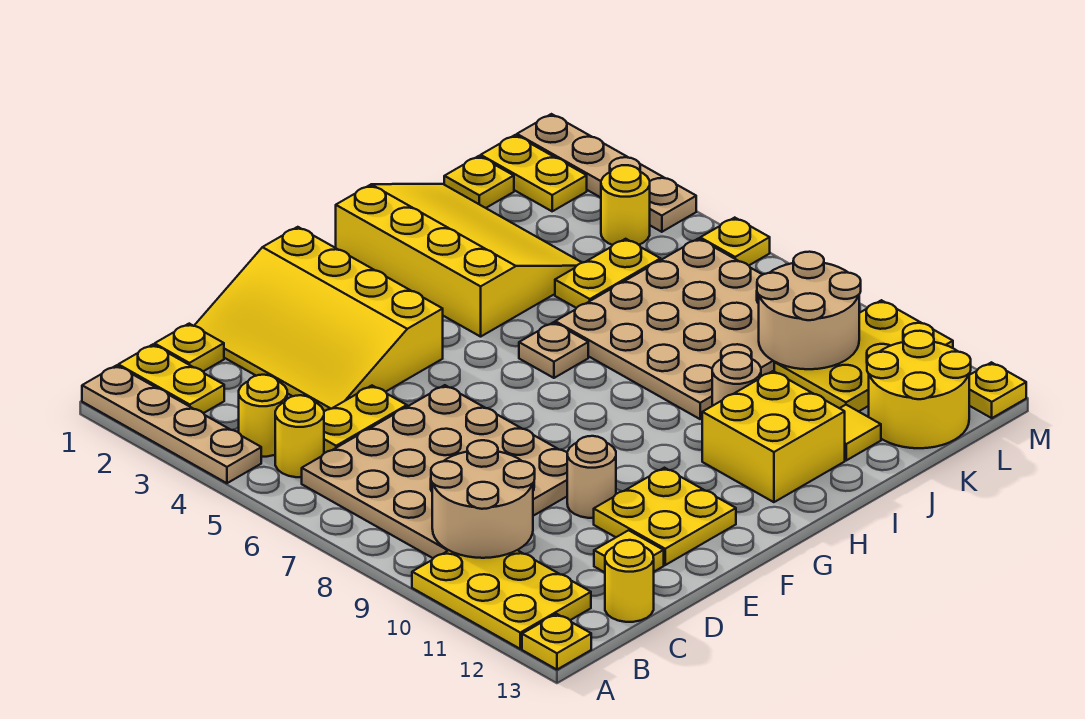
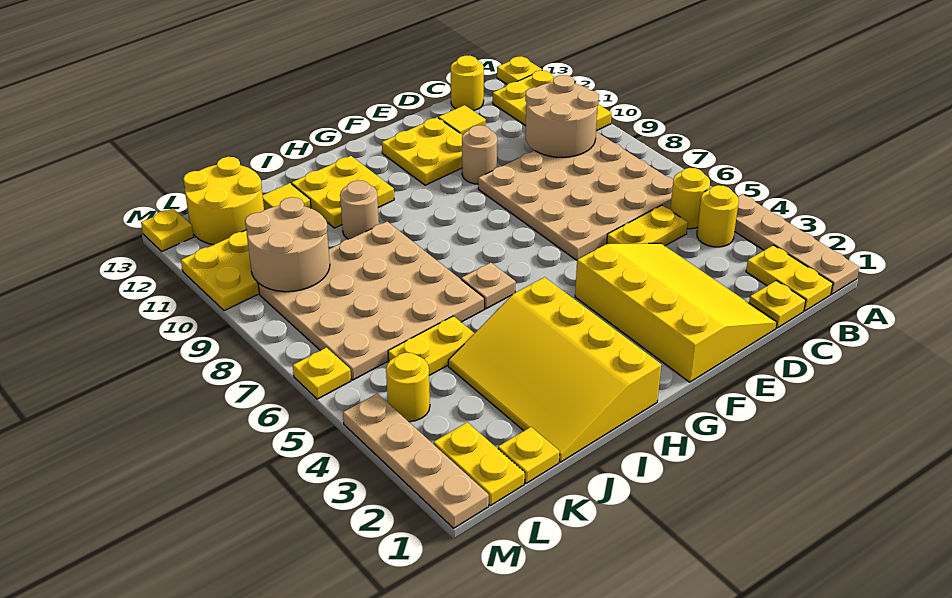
yellow brick H11:I12 level 1 -> yellow plate H11:I12 level 1

